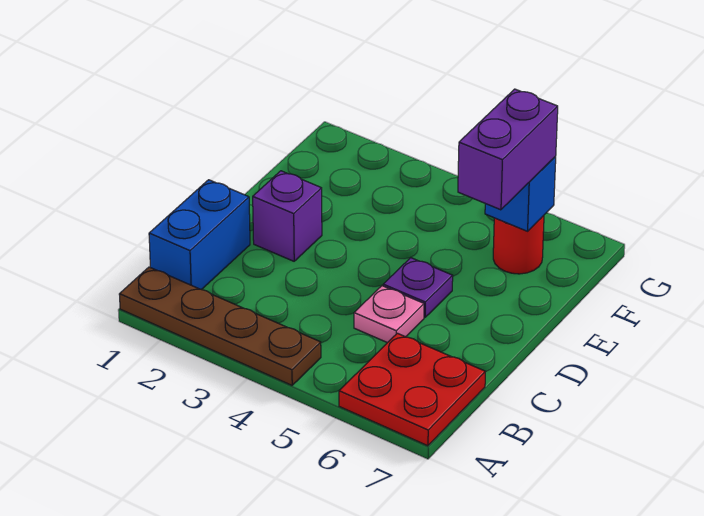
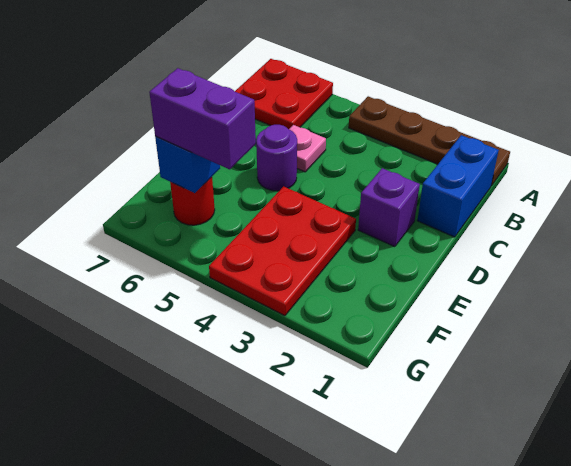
purple plate D5 level 1 -> purple round brick D5 level 1
none -> red plate E3:G4 level 1
purple brick E6:F6 level 3 -> purple brick F5:F6 level 3

